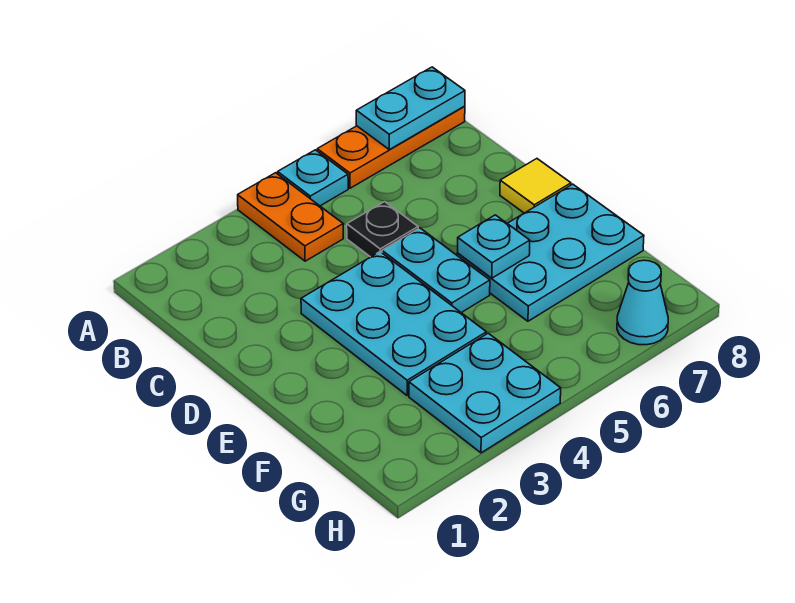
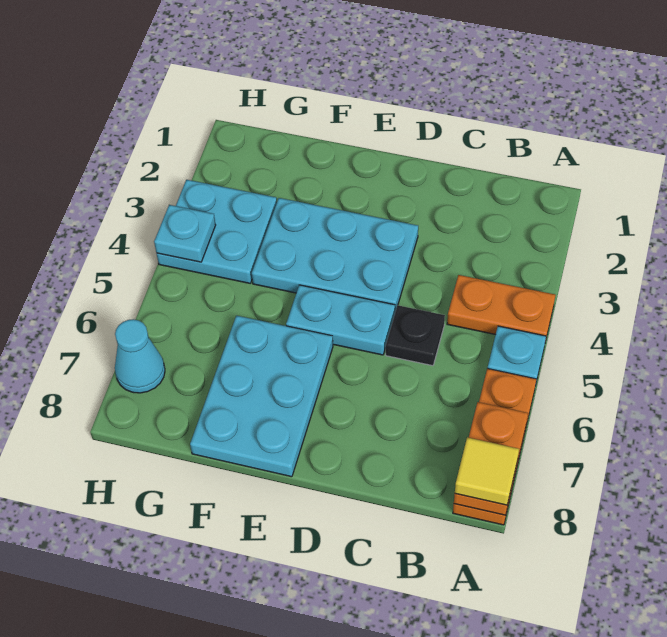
cyan plate A7:A8 level 2 -> orange plate A7:A8 level 2
yellow tile D8 level 1 -> yellow tile A8 level 3
cyan plate E6 level 2 -> cyan plate H4 level 2

